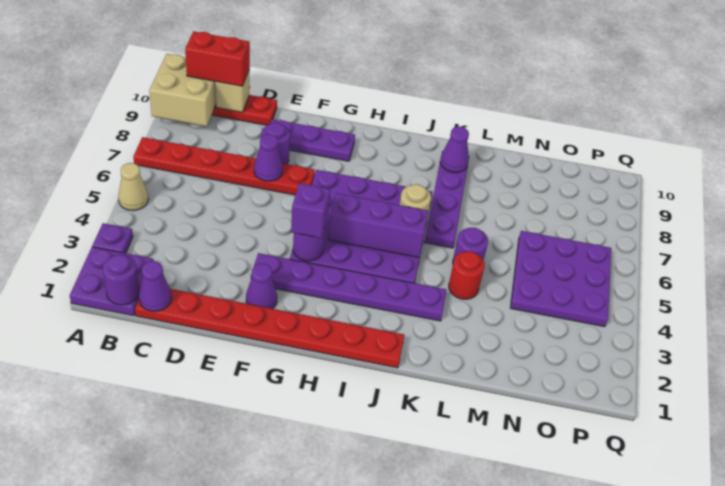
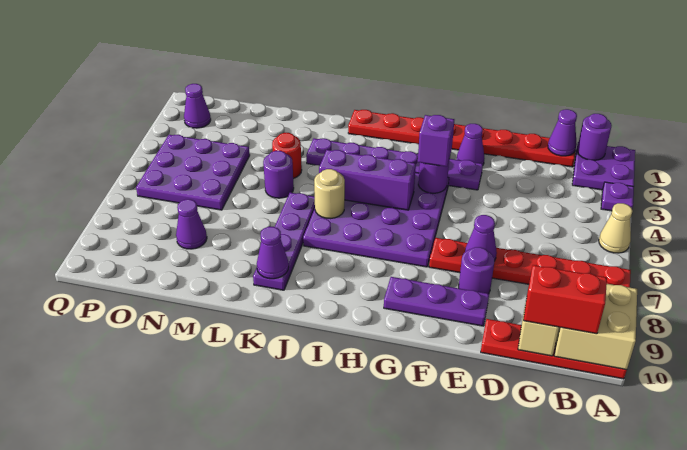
none -> purple cone N8 level 1
none -> purple cone P2 level 1

